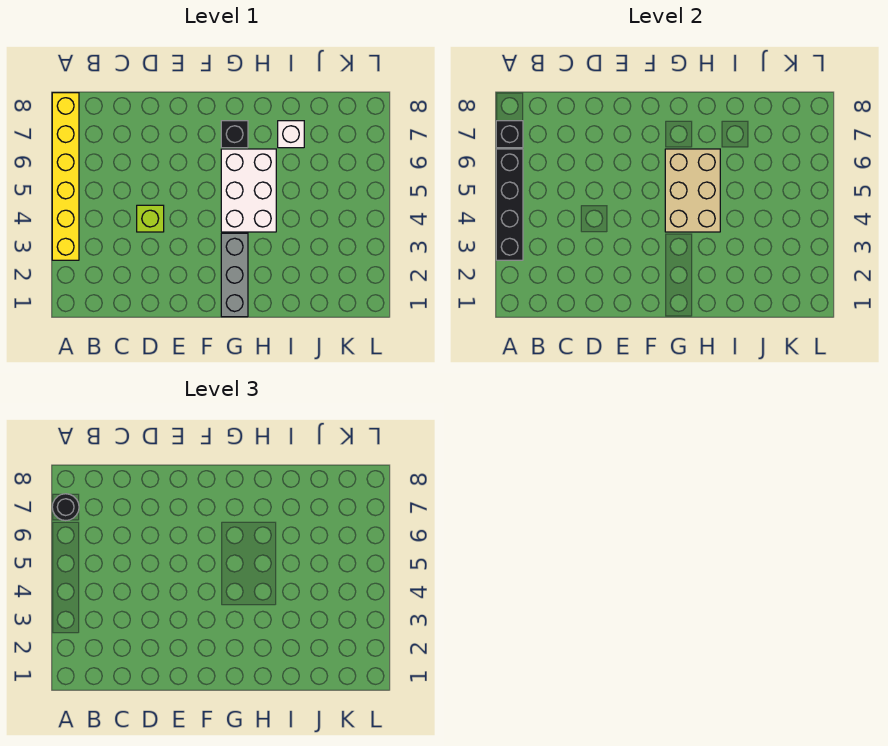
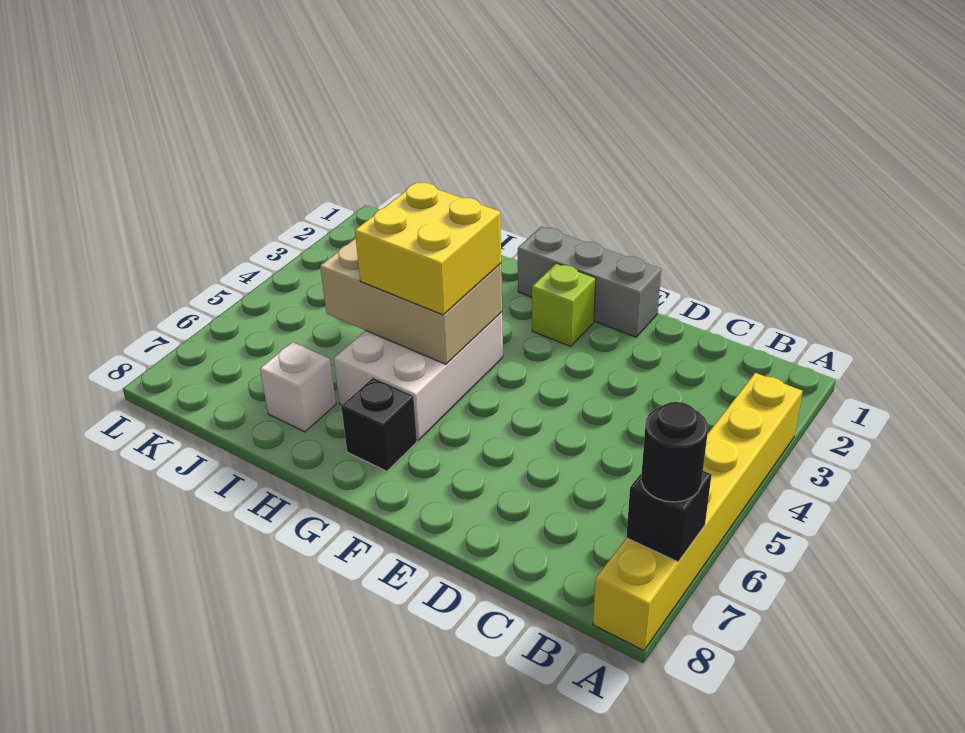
black brick A3:A6 level 2 -> none
lime brick D4 level 1 -> lime brick F2 level 1
grey brick G1:G3 level 1 -> grey brick E1:G1 level 1
tan brick G4:H6 level 2 -> tan brick G4:I5 level 2
none -> yellow brick G4:H5 level 3

